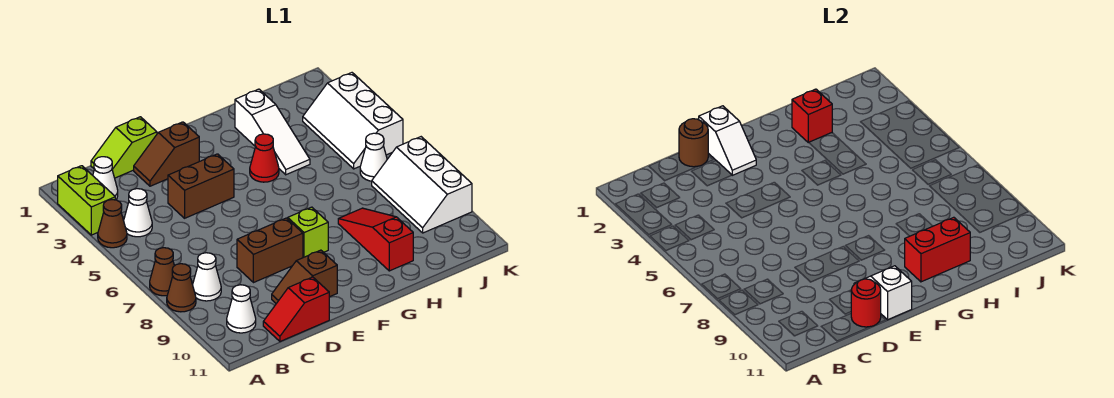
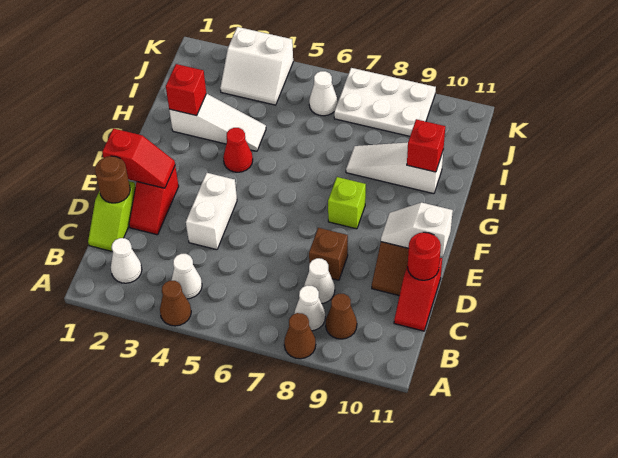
lime brick A2:A3 level 1 -> none
brown cone A7 level 1 -> brown cone B9 level 1
white cone B10 level 1 -> white cone C8 level 1
brown slope D2:E2 level 1 top E -> red slope D2:E2 level 1 top E
brown brick D4:E4 level 1 -> white brick D4:E4 level 1
brown brick D8:E8 level 1 -> brown brick D8 level 1
white slope E1:E2 level 2 top 1 -> red slope E1:E2 level 2 top 1
red brick G10:H10 level 2 -> red brick H10 level 2
red slope H8:H10 level 1 top 10 -> white slope H8:H10 level 1 top 10
white slope J3:K5 level 1 top K -> white slope J3:K4 level 1 top K
white slope J7:K9 level 1 top K -> white plate J7:K9 level 1

